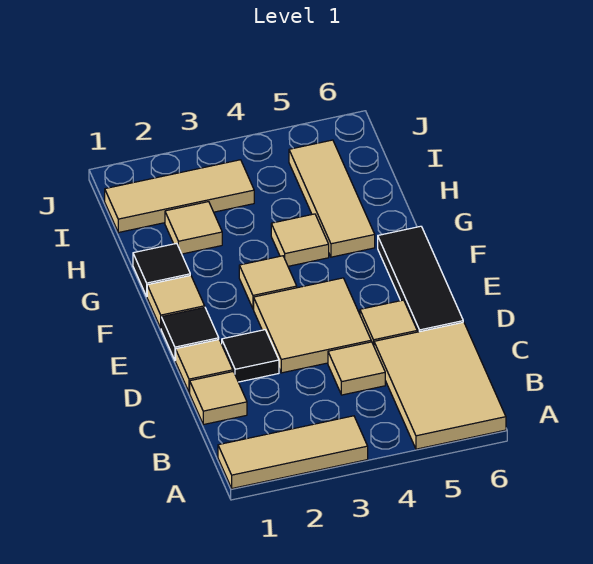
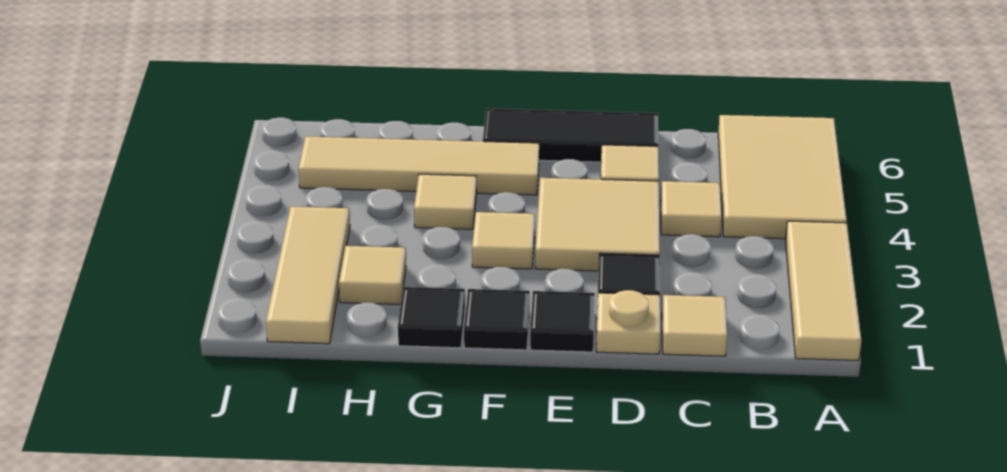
tan tile A5:C6 level 1 -> tan tile A4:B6 level 1
tan tile D1 level 1 -> tan plate D1 level 1
tan tile F1 level 1 -> black tile F1 level 1
tan tile G5:I5 level 1 -> tan tile F5:I5 level 1

